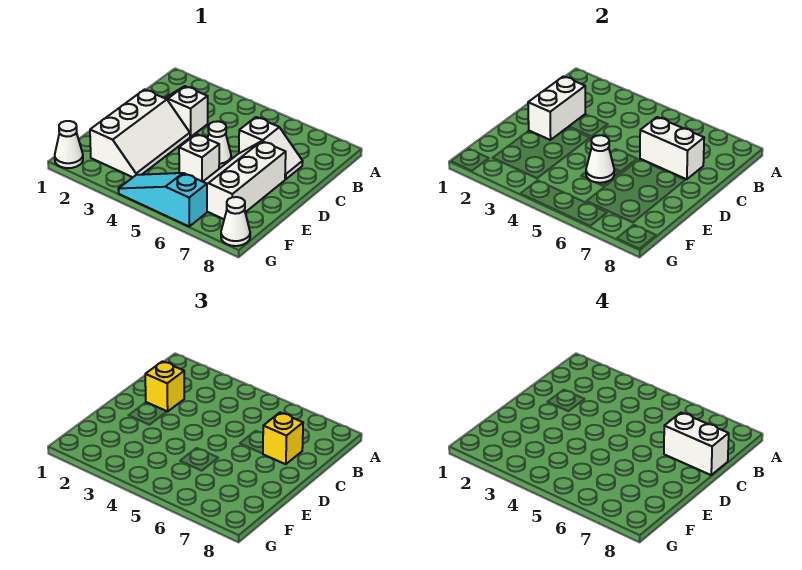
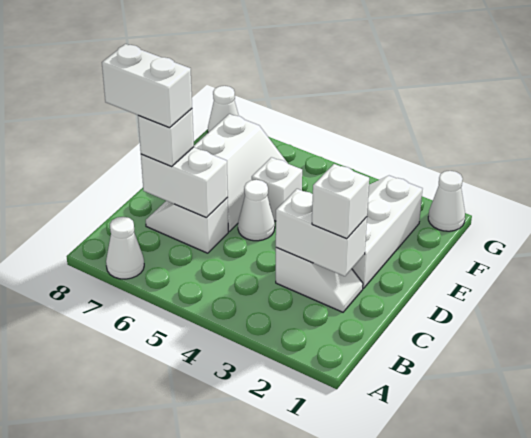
white brick C2:D2 level 2 -> white brick C2:C3 level 2
yellow brick C2 level 3 -> white brick C2 level 3
yellow brick C7 level 3 -> white brick C7 level 3
white cone E5 level 2 -> white cone A7 level 1
cyan slope G4:G6 level 1 top 6 -> none

